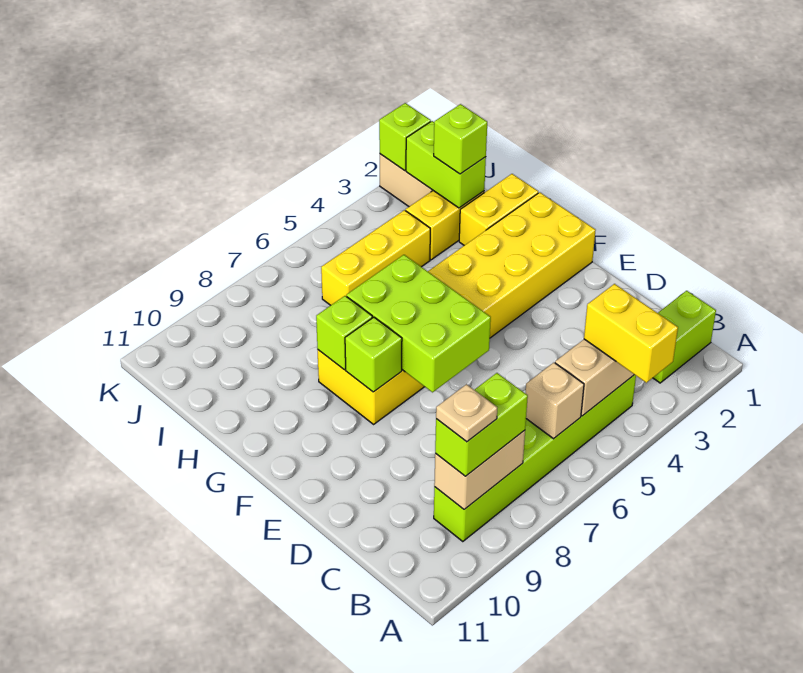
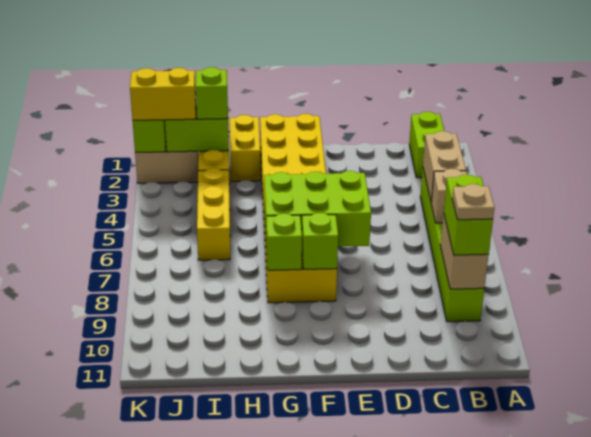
yellow brick A4:B4 level 3 -> yellow brick J2:K2 level 3

